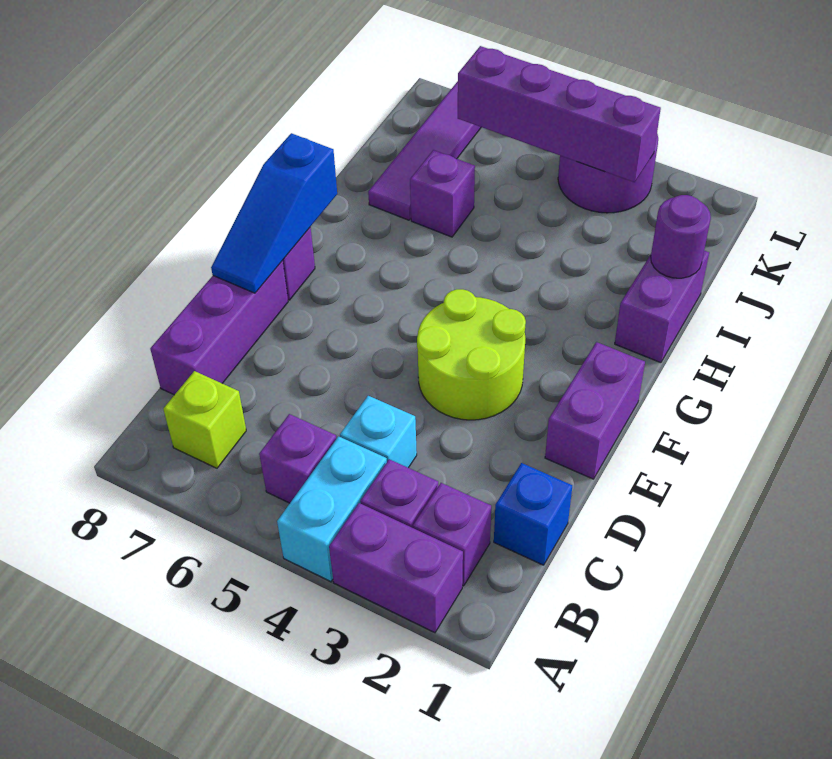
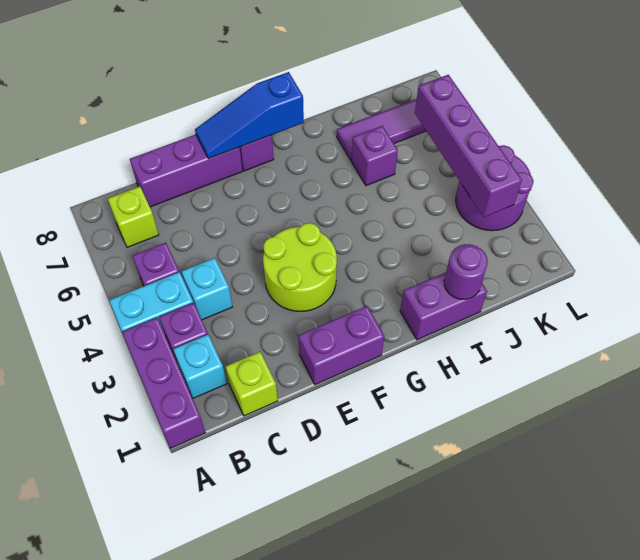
purple brick A2:A3 level 1 -> purple brick A1:A3 level 1
purple brick B2 level 1 -> cyan brick B2 level 1
blue brick C1 level 1 -> lime brick C1 level 1

